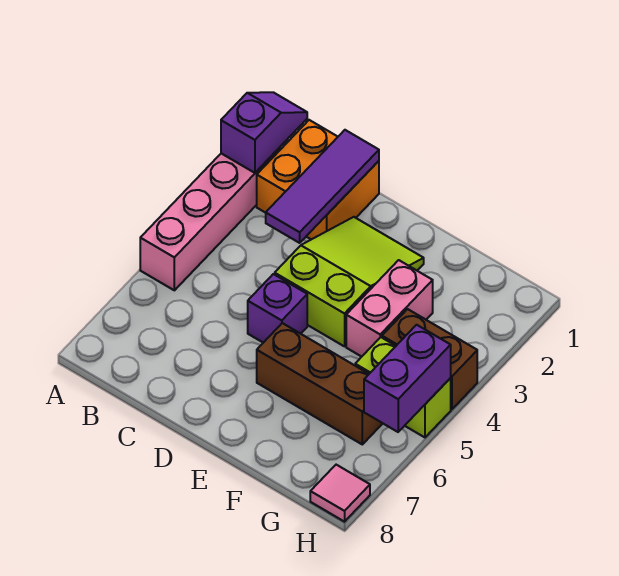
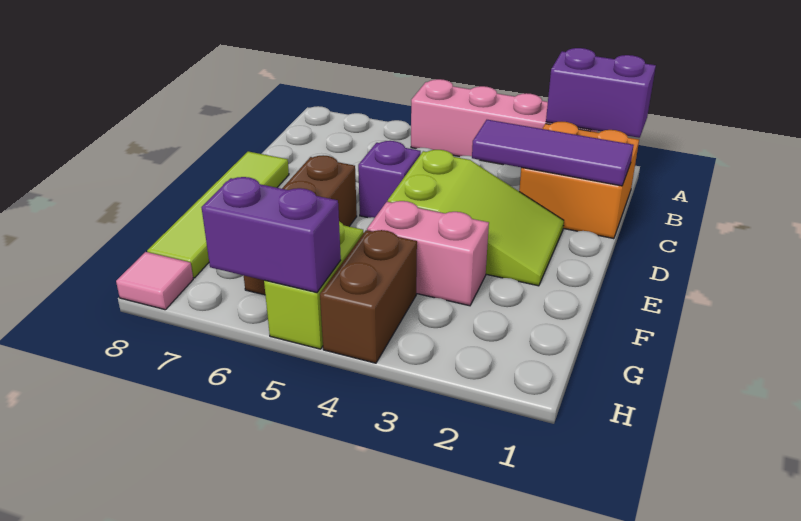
purple slope A1:A2 level 2 top 2 -> purple brick A1:A2 level 2
none -> lime tile D8:G8 level 1

